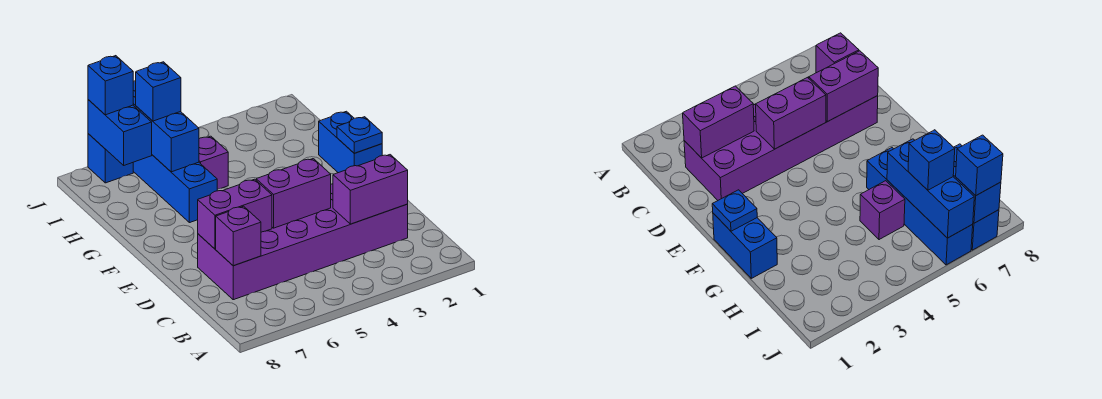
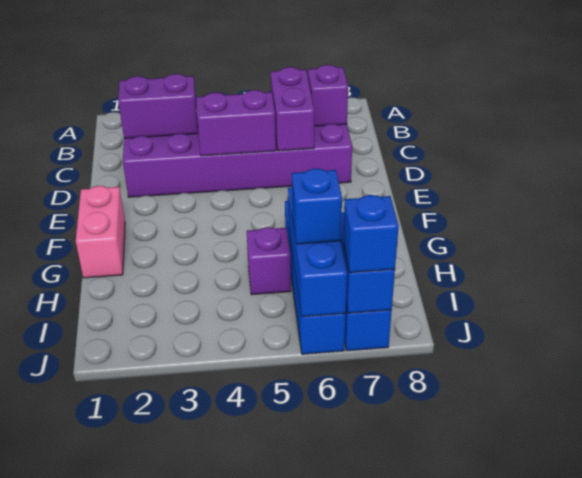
purple brick D6:D7 level 2 -> purple brick C6:D6 level 2
blue brick F1:G1 level 1 -> pink brick F1:G1 level 1
blue plate F1 level 2 -> none

